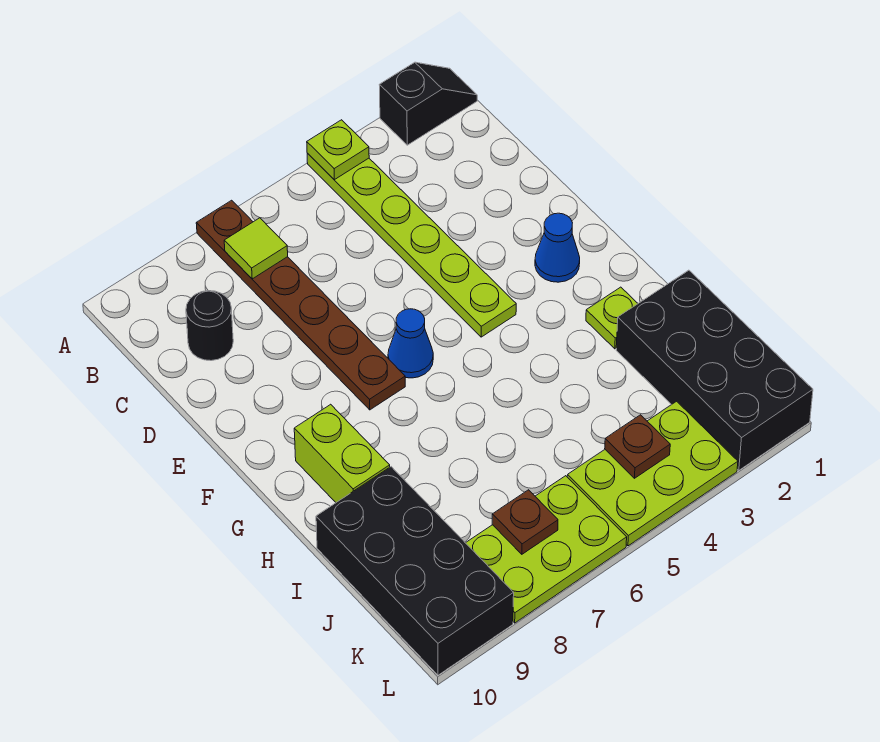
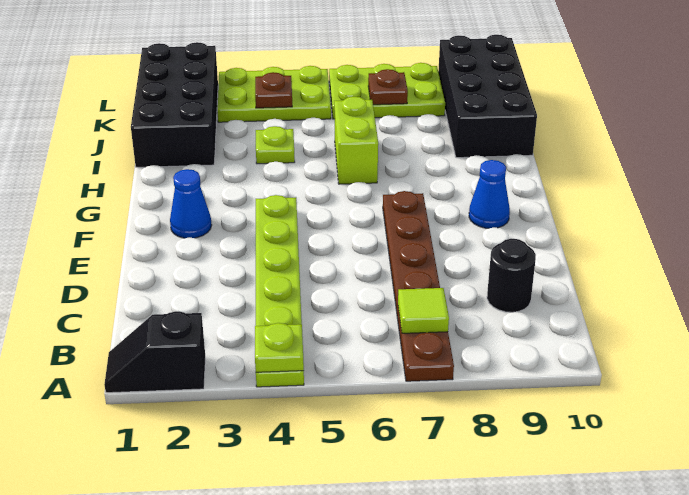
blue cone F6 level 1 -> blue cone F9 level 1
lime brick G9:H9 level 1 -> lime brick H6:I6 level 1
lime plate H2 level 1 -> lime plate I4 level 1

